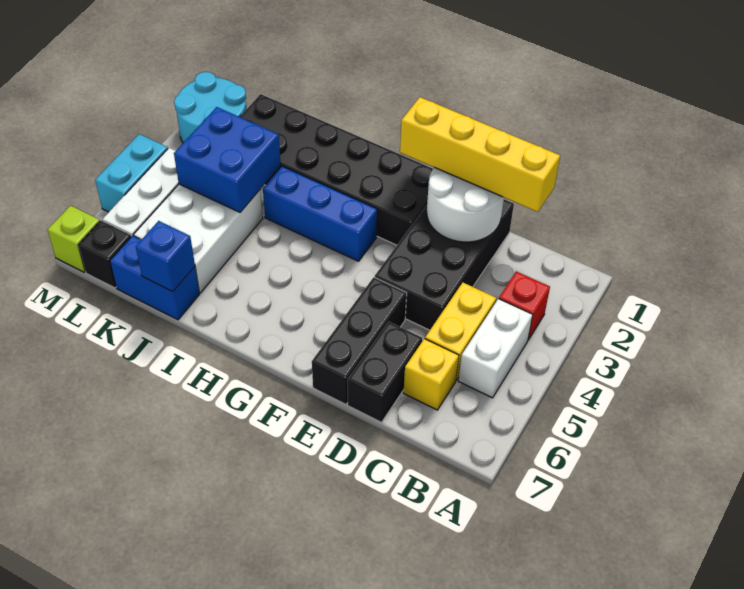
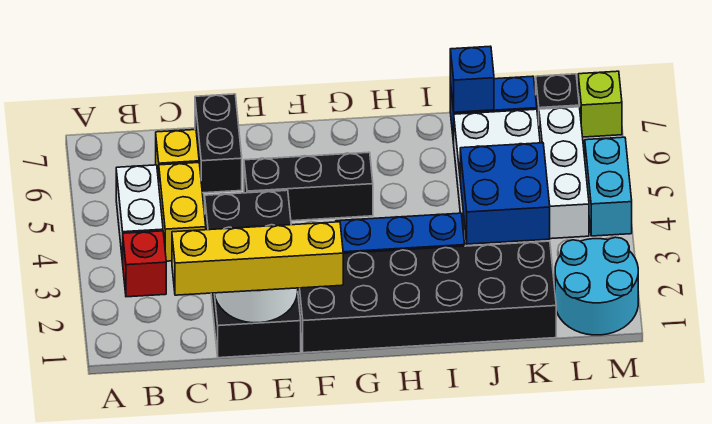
black brick E5:E7 level 1 -> black brick E5:G5 level 1

